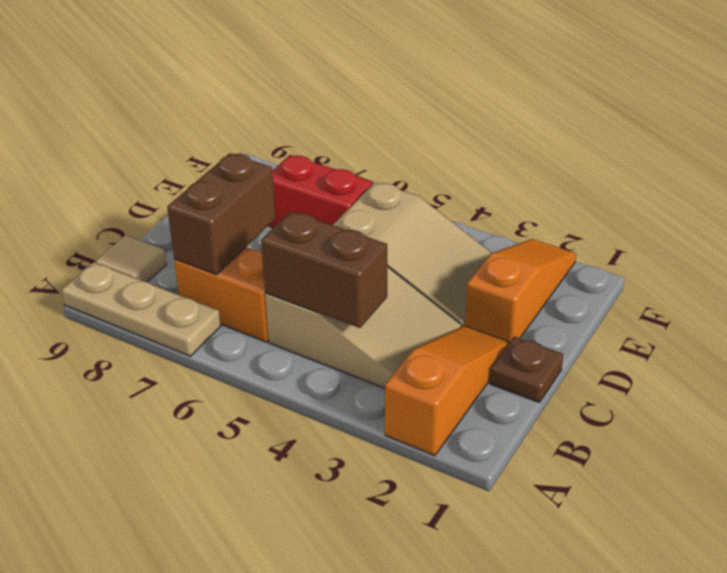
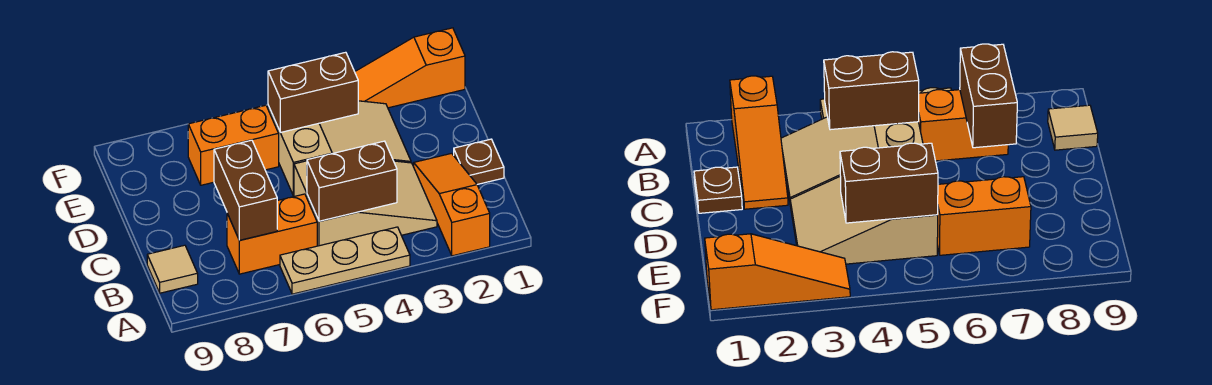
tan plate A7:A9 level 1 -> tan plate A4:A6 level 1
orange slope D2:F2 level 1 top D -> orange slope F1:F3 level 1 top 1
none -> brown brick E4:E5 level 2
red brick E6:E7 level 1 -> orange brick E6:E7 level 1

